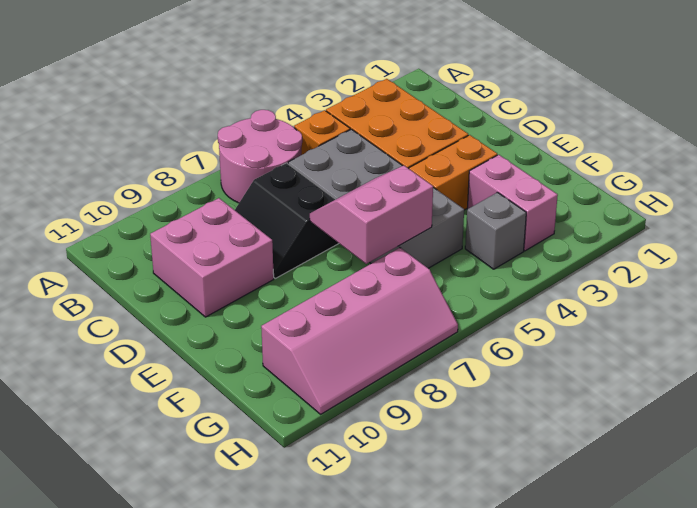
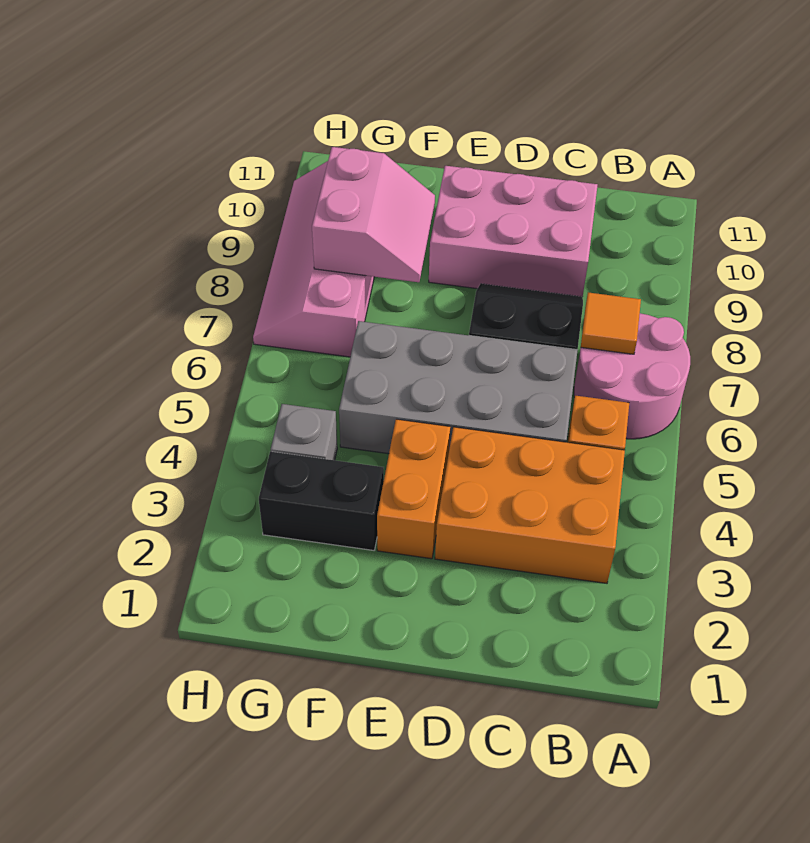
none -> orange tile B7 level 2
pink brick C9:D10 level 1 -> pink brick C9:E10 level 1
pink slope E6:F7 level 2 top F -> pink slope F8:G9 level 2 top G
pink brick F3:G3 level 1 -> black brick F3:G3 level 1

